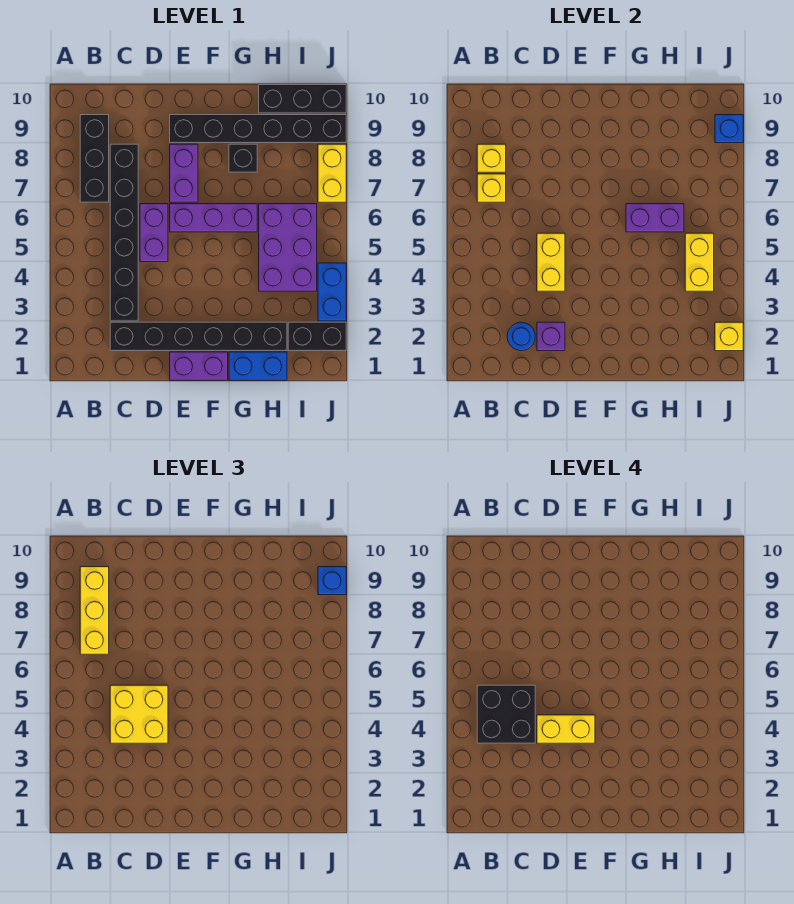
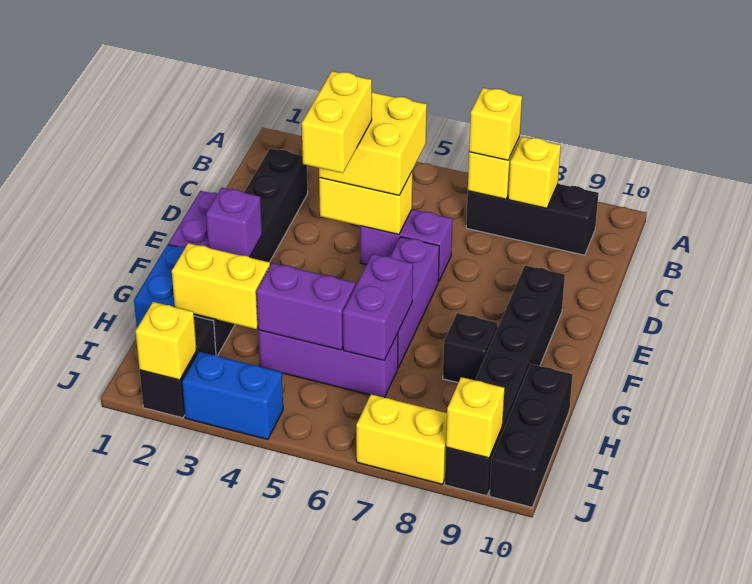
black brick B4:C5 level 4 -> none
yellow brick B7:B9 level 3 -> yellow brick B7 level 3
blue round brick C2 level 2 -> none
black brick C3:C8 level 1 -> none
purple brick D2 level 2 -> purple brick F2 level 2
purple brick E7:E8 level 1 -> purple brick H4:H5 level 2
purple brick H4:I6 level 1 -> purple brick H4:H6 level 1
yellow brick I4:I5 level 2 -> yellow brick H2:H3 level 2
blue brick J9 level 2 -> yellow brick J9 level 2
blue brick J9 level 3 -> none

